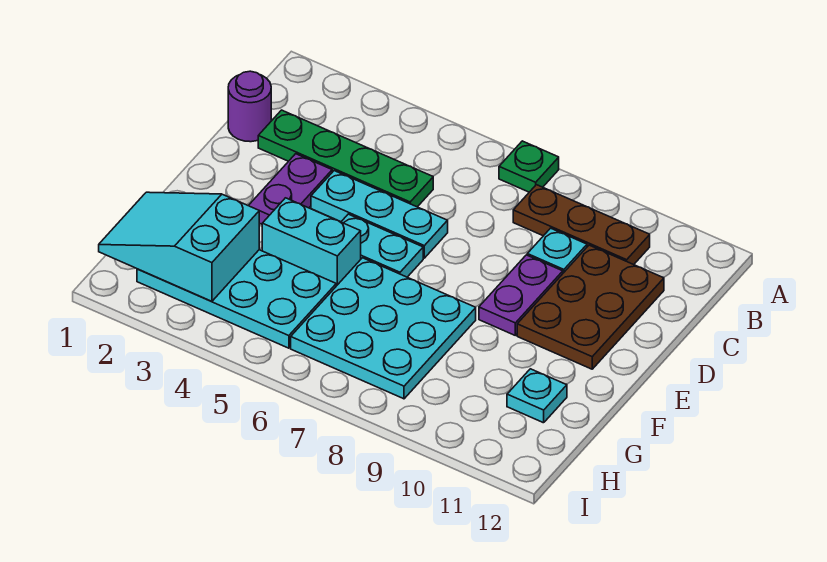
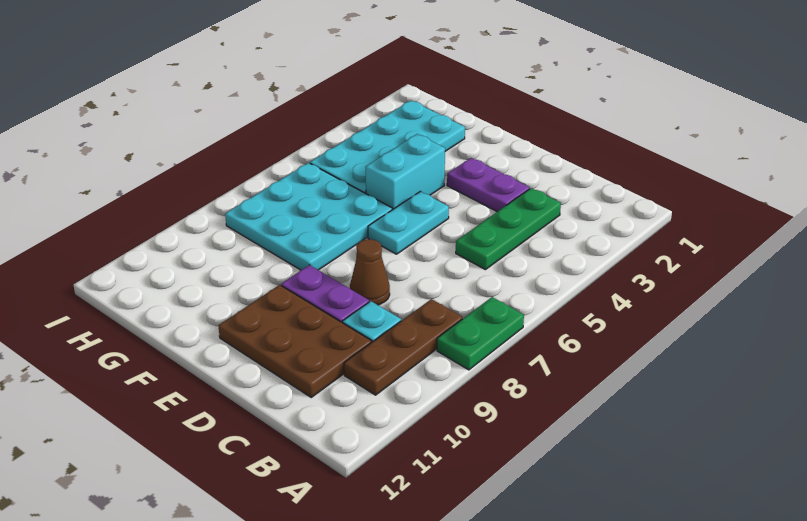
green plate A7 level 1 -> green plate A7:A8 level 1
purple round brick C1 level 1 -> none
green plate C2:C5 level 1 -> green plate C3:C5 level 1
cyan plate D4:D6 level 1 -> none
none -> brown cone D8 level 1
cyan slope G1:H3 level 2 top 3 -> none
cyan plate G11 level 1 -> none

